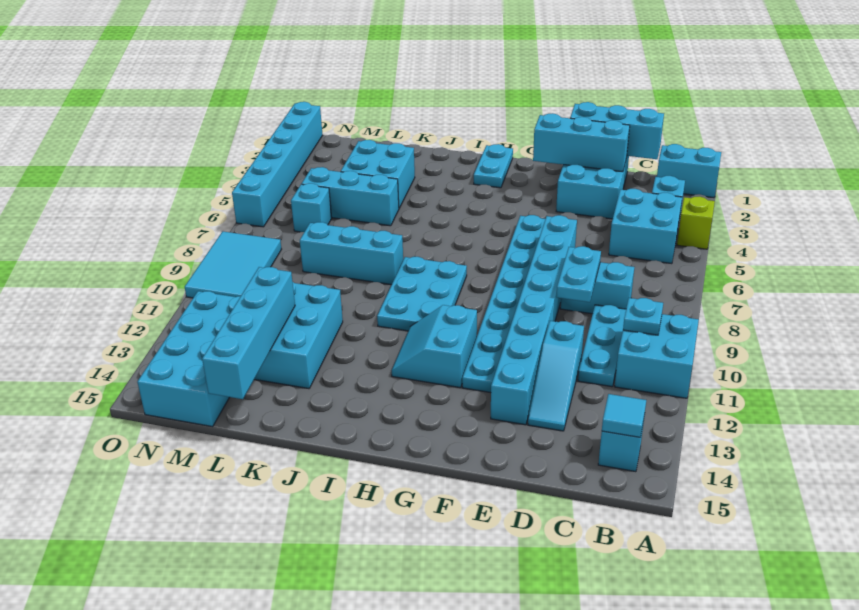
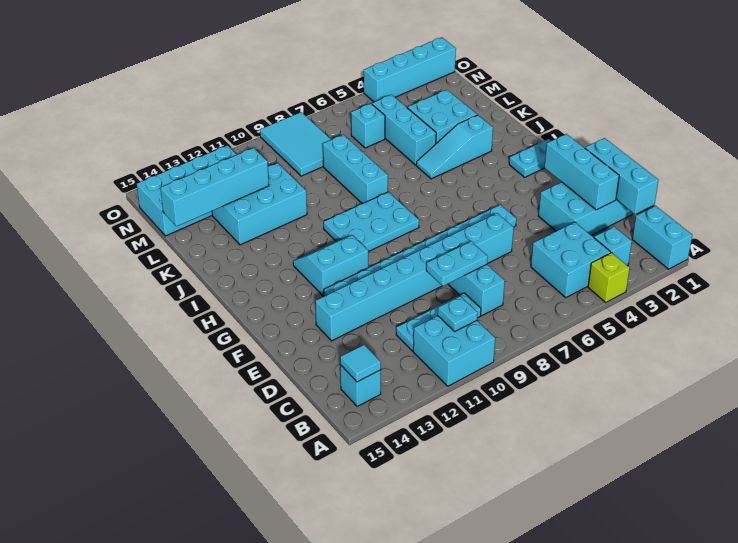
cyan slope D11:D13 level 1 top 11 -> cyan slope J3:J5 level 1 top 3
cyan tile N8:O10 level 1 -> cyan tile M8:O9 level 1
cyan brick O1:O6 level 1 -> cyan brick O1:O4 level 1

